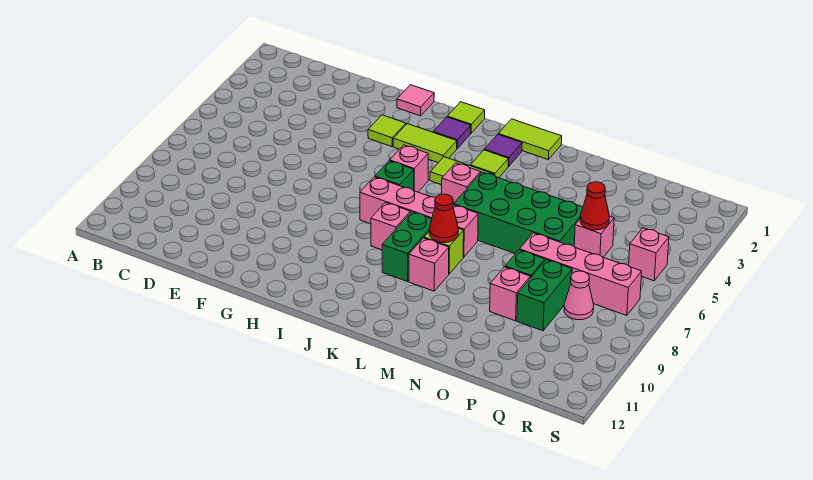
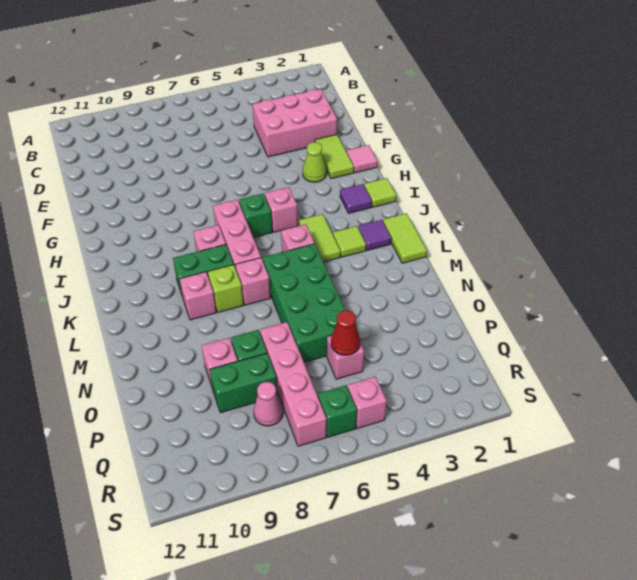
none -> pink brick D2:E4 level 1
lime tile G3 level 1 -> lime cone G3 level 1
lime tile H3:I3 level 1 -> lime tile F2:G2 level 1
red cone L8 level 2 -> none
none -> green brick R6 level 1

